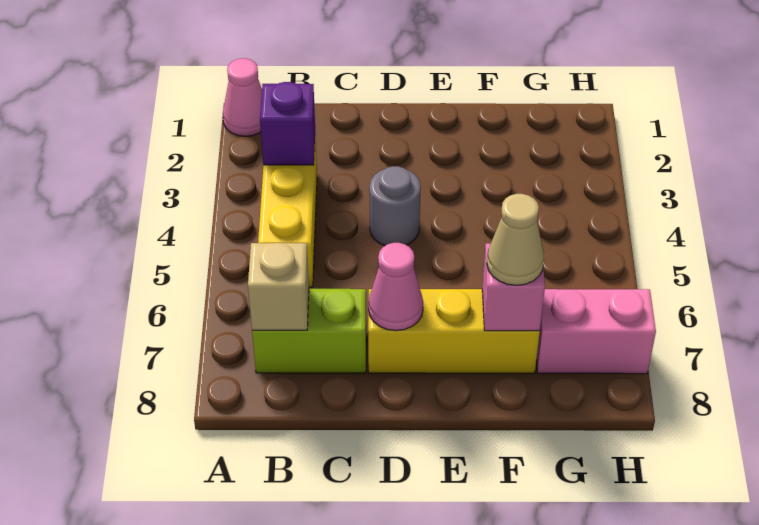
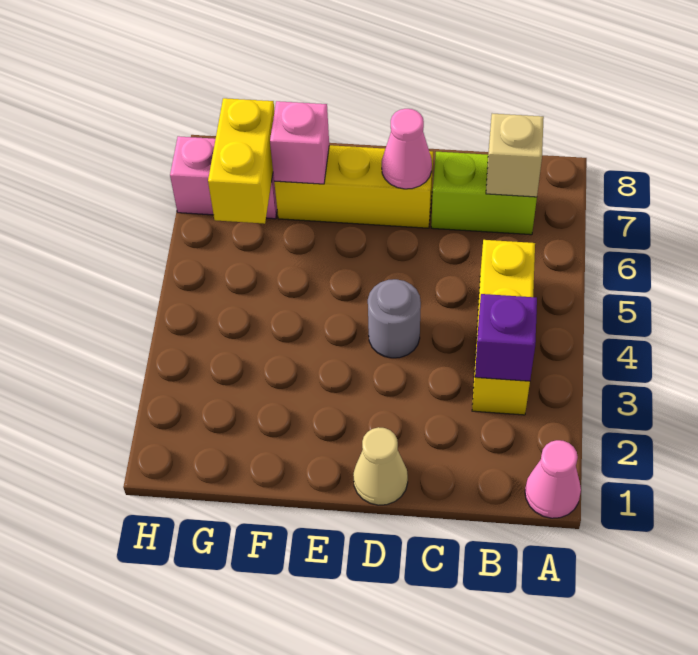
tan cone F7 level 3 -> tan cone D1 level 1
none -> yellow brick G6:G7 level 2

